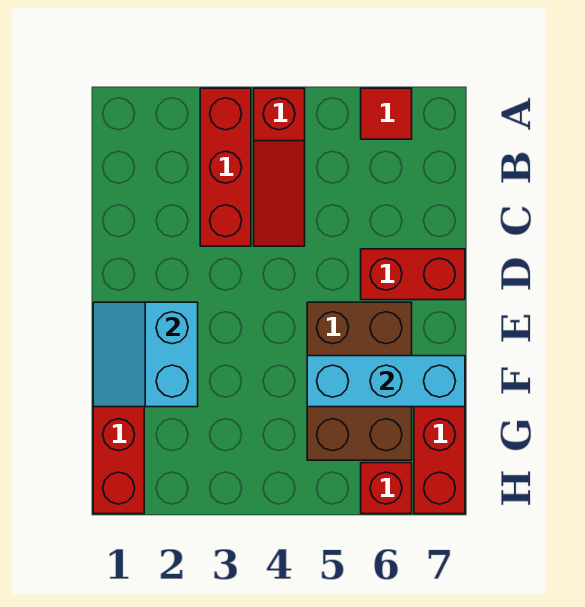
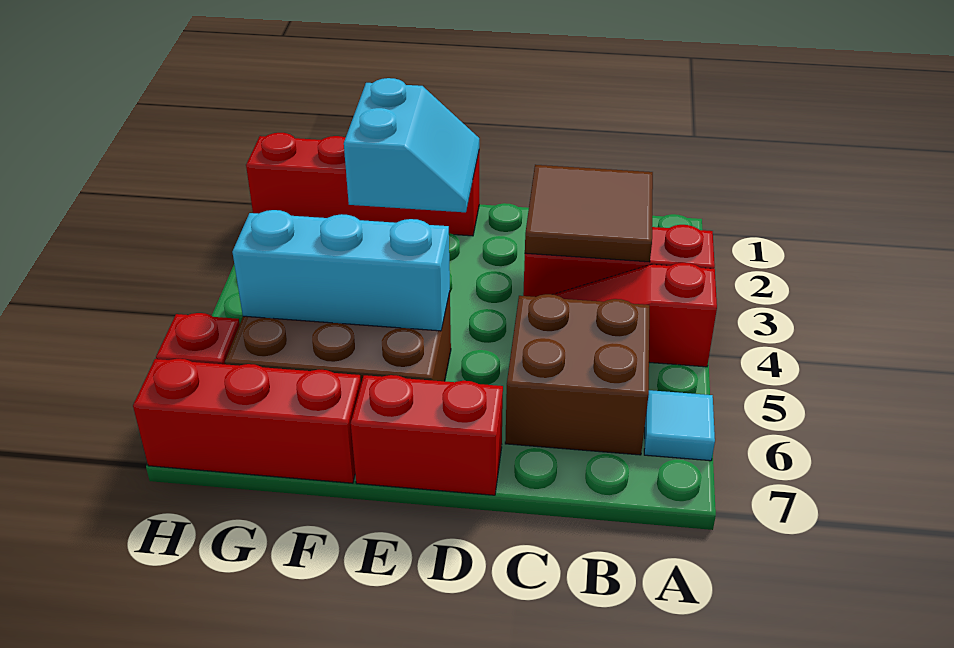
red tile A6 level 1 -> cyan tile A6 level 1
none -> brown tile B2:C3 level 2
none -> brown brick B5:C6 level 1
red brick D6:D7 level 1 -> red brick D7:E7 level 1
cyan slope E1:F2 level 2 top 2 -> cyan slope E1:F2 level 2 top F
cyan brick F5:F7 level 2 -> cyan brick E5:G5 level 2

